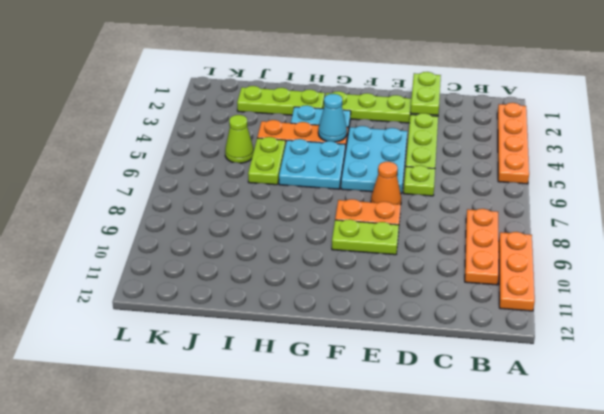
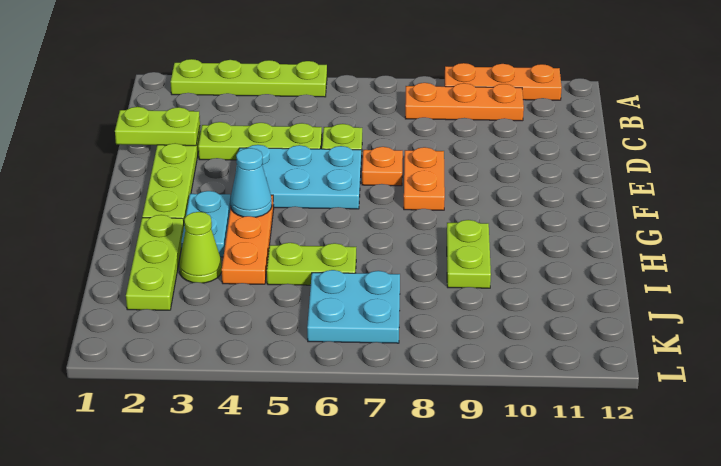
orange plate A2:A5 level 1 -> lime plate A2:A5 level 1
orange cone E7 level 1 -> orange plate E7 level 1
lime plate E9:F9 level 1 -> lime plate H9:I9 level 1
cyan plate G5:H6 level 1 -> cyan plate J6:K7 level 1
lime cone J5 level 1 -> lime cone I3 level 1

